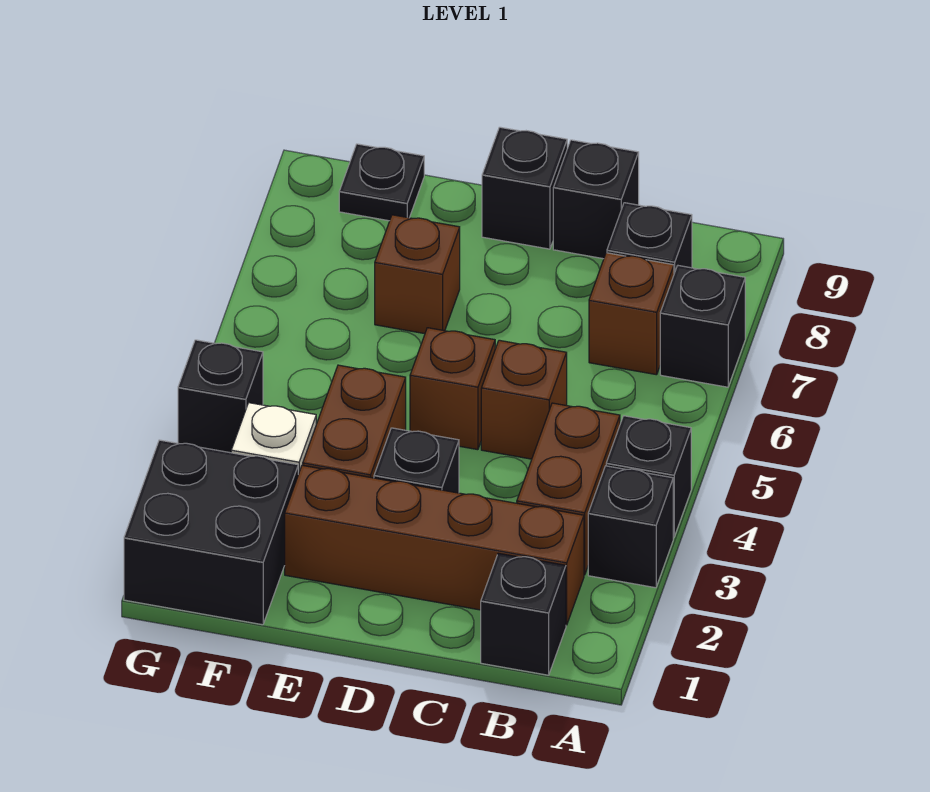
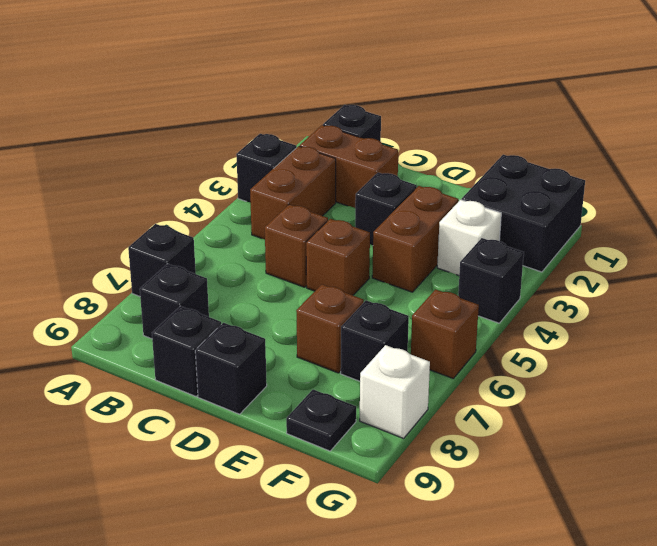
black brick A4 level 1 -> black brick F7 level 1
brown brick B2:E2 level 1 -> brown brick B2:C2 level 1
brown brick B7 level 1 -> brown brick G6 level 1
none -> white brick G8 level 1

